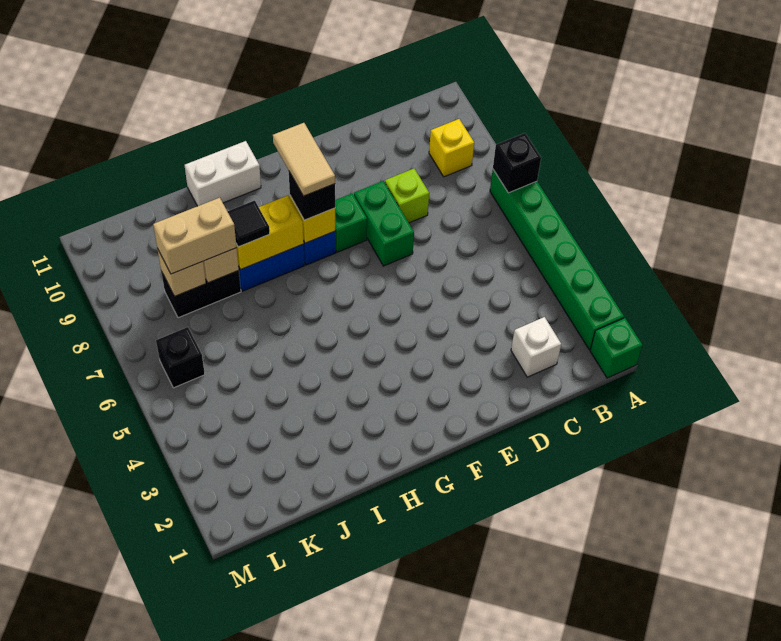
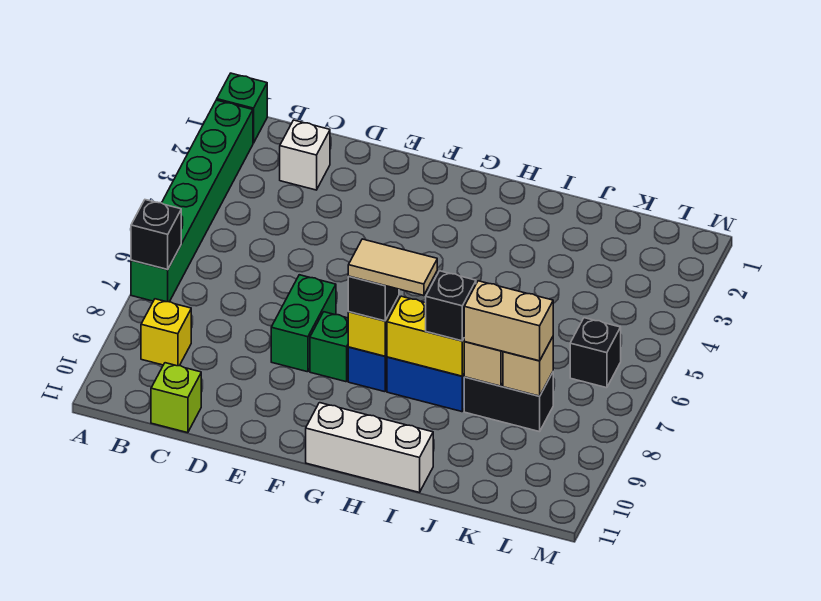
lime brick D8 level 1 -> lime brick C11 level 1
tan tile G8:G9 level 4 -> tan tile G8:H8 level 4
white brick H11:I11 level 1 -> white brick G11:I11 level 1
black tile I8 level 3 -> black brick I8 level 3

